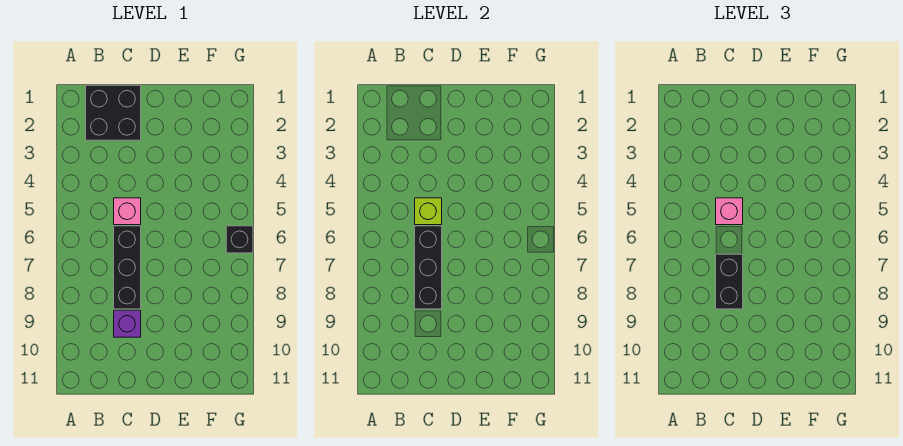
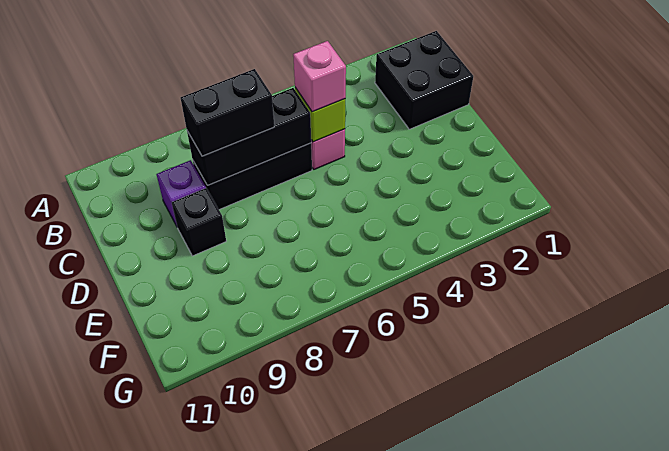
black brick G6 level 1 -> black brick D9 level 1

